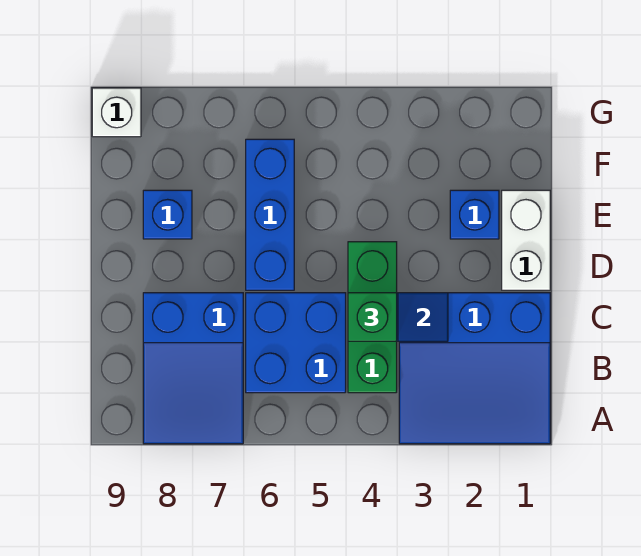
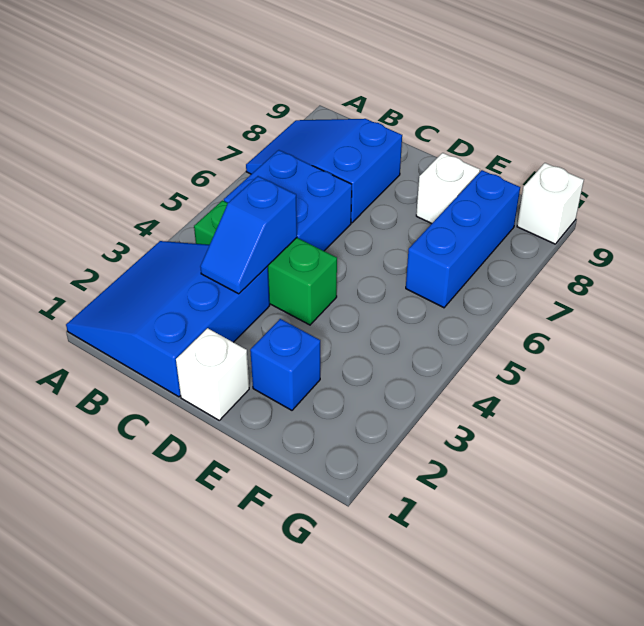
green brick C4 level 3 -> none
white brick D1:E1 level 1 -> white brick D1 level 1
blue brick D6:F6 level 1 -> blue brick F6:F8 level 1
blue brick E8 level 1 -> white brick E8 level 1

